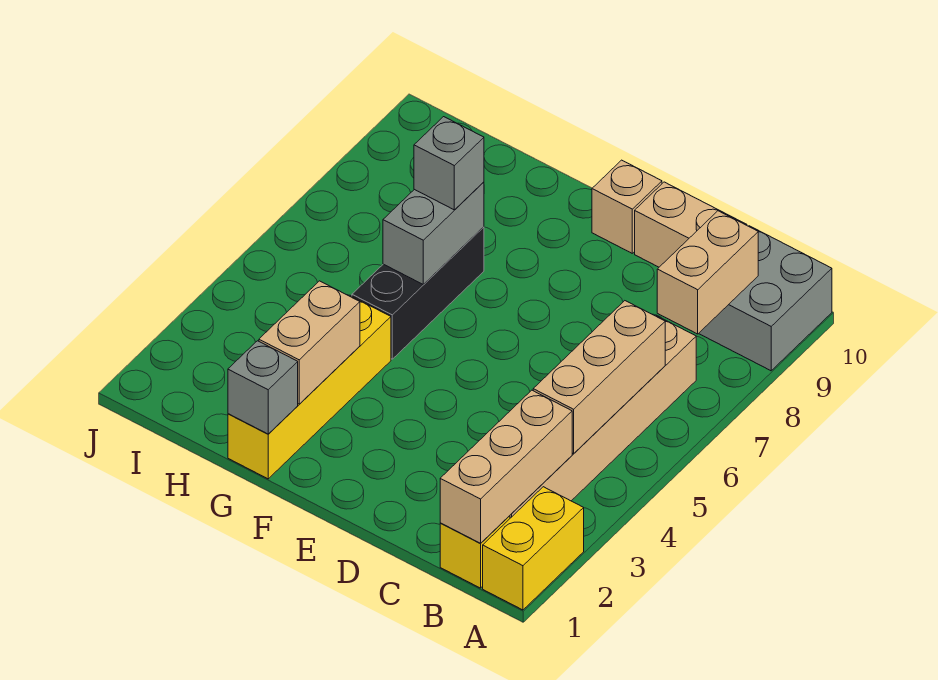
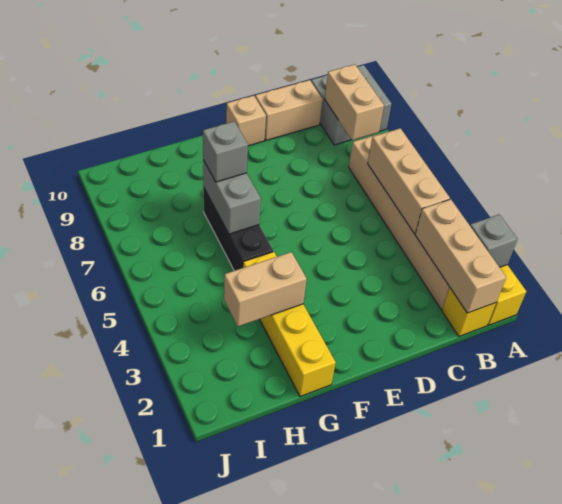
grey brick G1 level 2 -> grey brick A2 level 2
tan brick G2:G3 level 2 -> tan brick G3:H3 level 2

